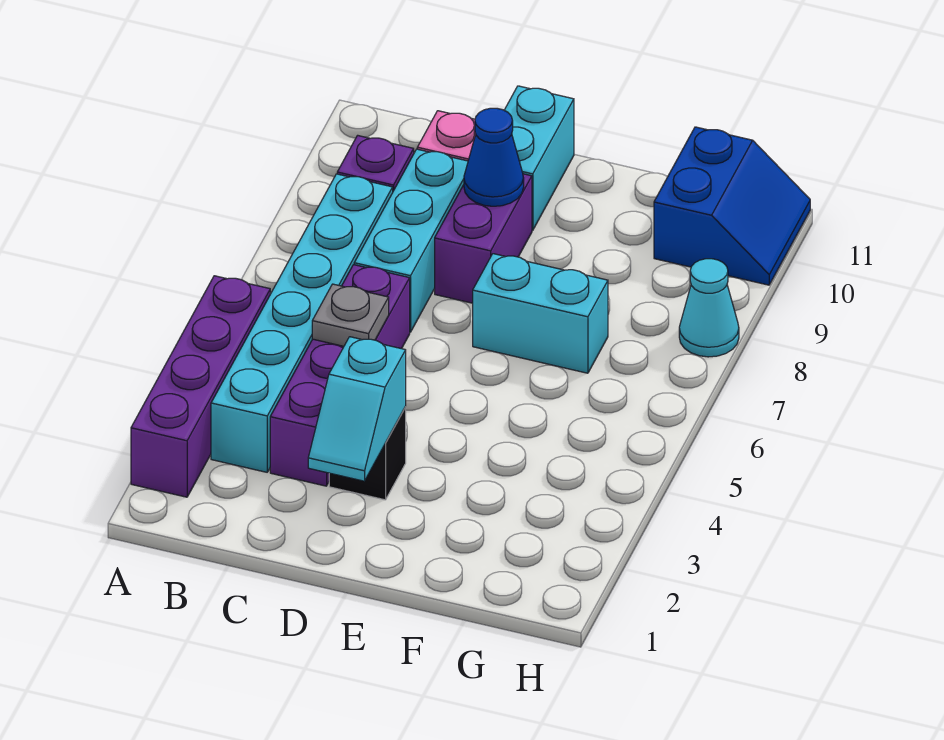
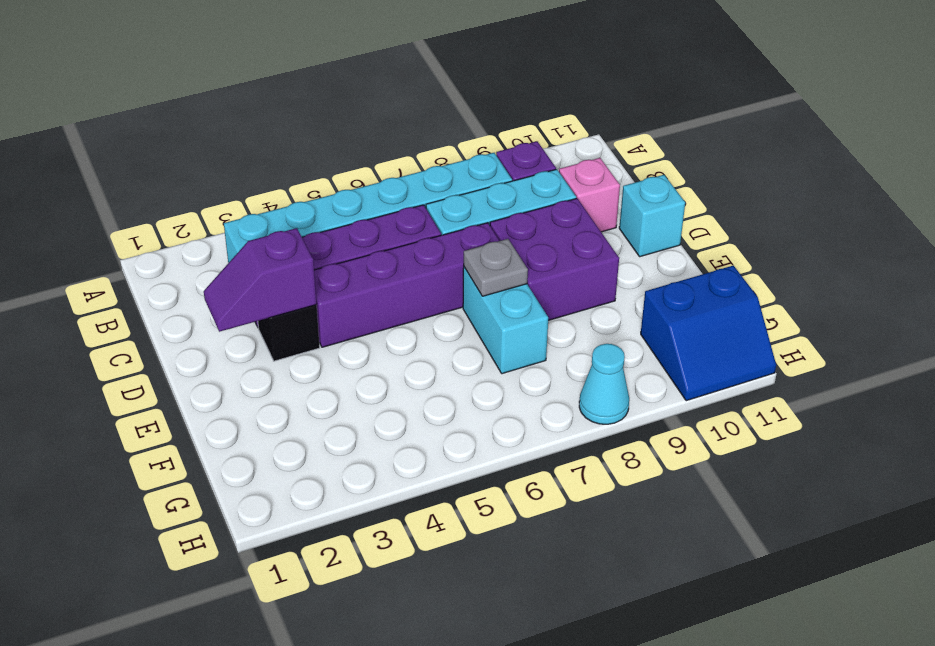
purple brick A2:A5 level 1 -> purple brick D4:D7 level 1
grey plate C5 level 2 -> grey plate E7 level 2
cyan slope D2:D3 level 2 top 3 -> purple slope D2:D3 level 2 top 3
purple brick D8:D9 level 1 -> purple brick D8:E9 level 1
blue cone D9 level 2 -> none
cyan brick D10:D11 level 1 -> cyan brick D11 level 1

